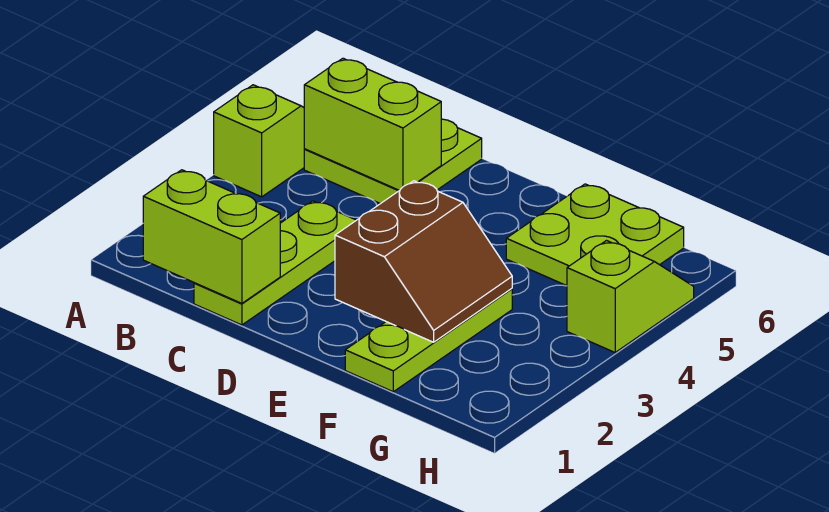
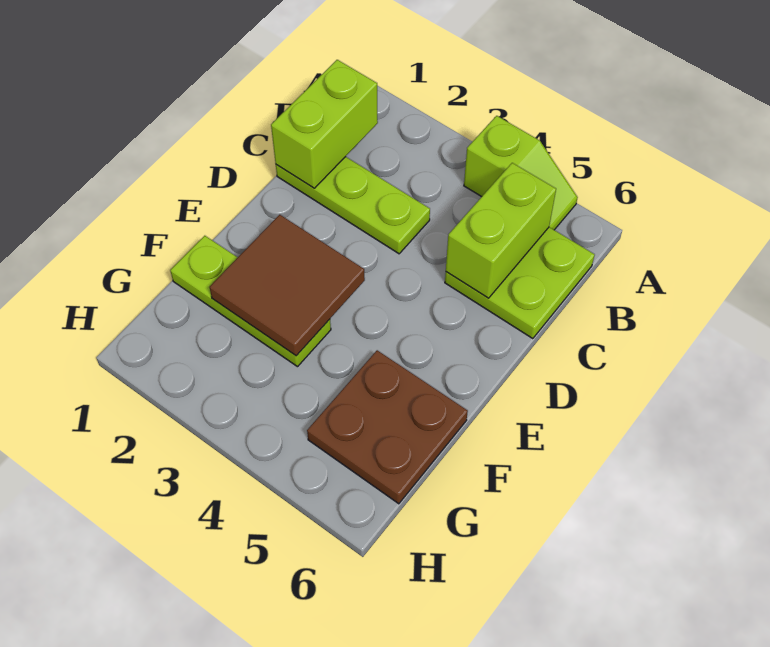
brown slope E2:F3 level 2 top E -> brown tile E2:F3 level 2
lime plate F5:G6 level 1 -> brown plate F5:G6 level 1
lime slope H4:H5 level 1 top 4 -> none

